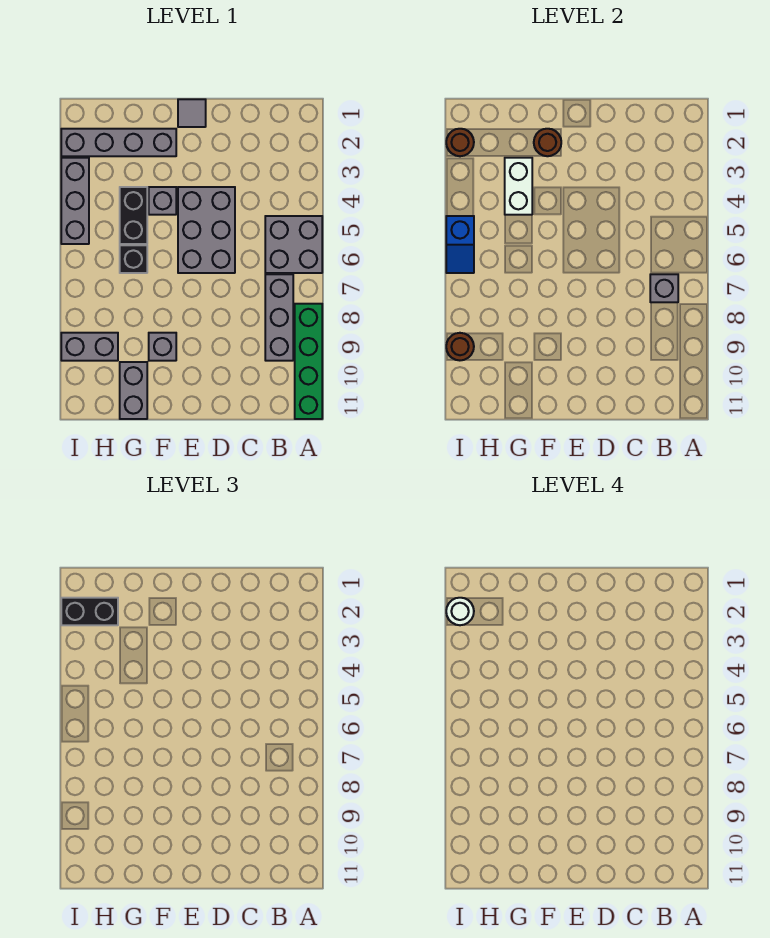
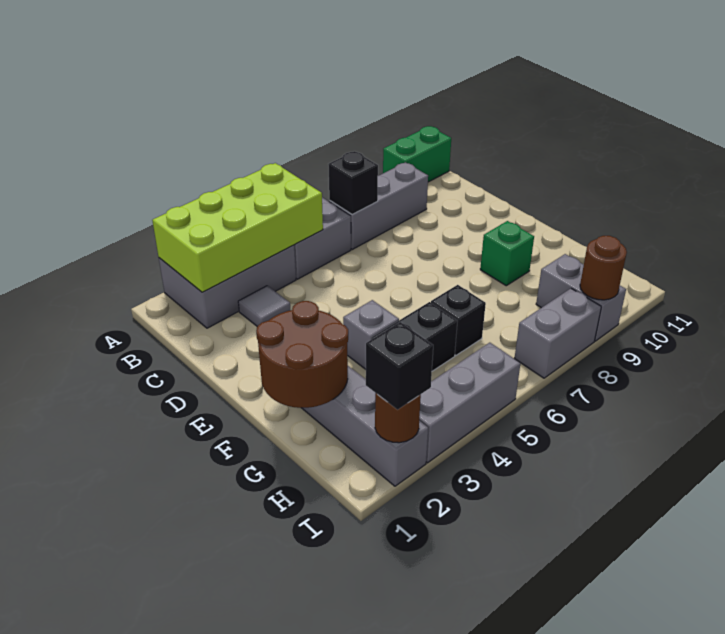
none -> lime brick A2:B5 level 2
green brick A8:A11 level 1 -> green brick A10:A11 level 1
grey brick B7 level 2 -> black brick B7 level 2
grey brick D4:E6 level 1 -> grey brick A2:B4 level 1
grey tile E1 level 1 -> grey tile C3 level 1
brown round brick F2 level 2 -> brown round brick F1:G2 level 2
grey brick F9 level 1 -> green brick F9 level 1
white brick G3:G4 level 2 -> none
grey brick G10:G11 level 1 -> grey brick I7:I8 level 1
black brick H2:I2 level 3 -> black brick I2 level 3
white round brick I2 level 4 -> none
blue slope I5:I6 level 2 top 5 -> none

